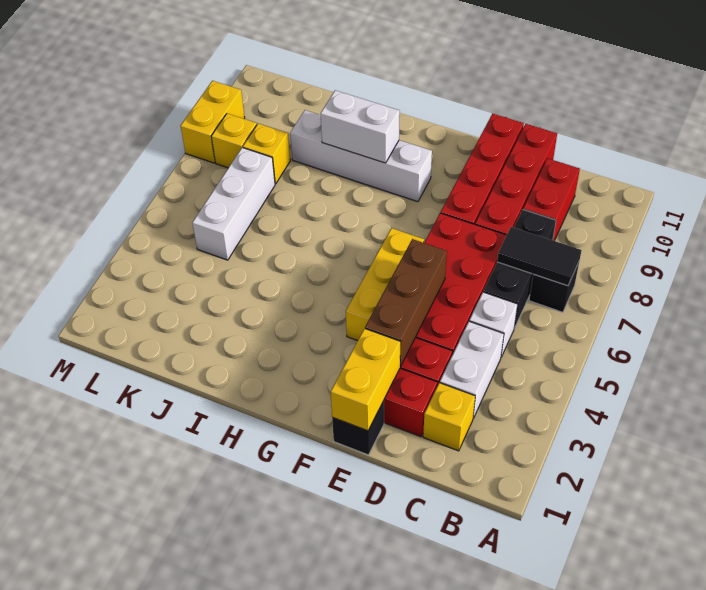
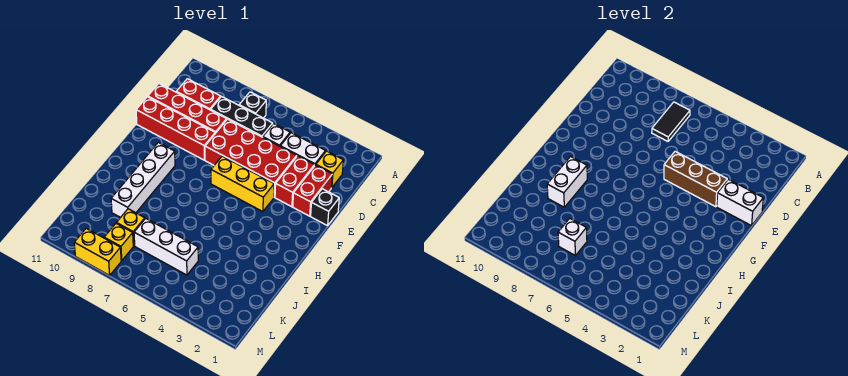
yellow brick E1:E2 level 2 -> white brick E1:E2 level 2
none -> white brick K7 level 2

